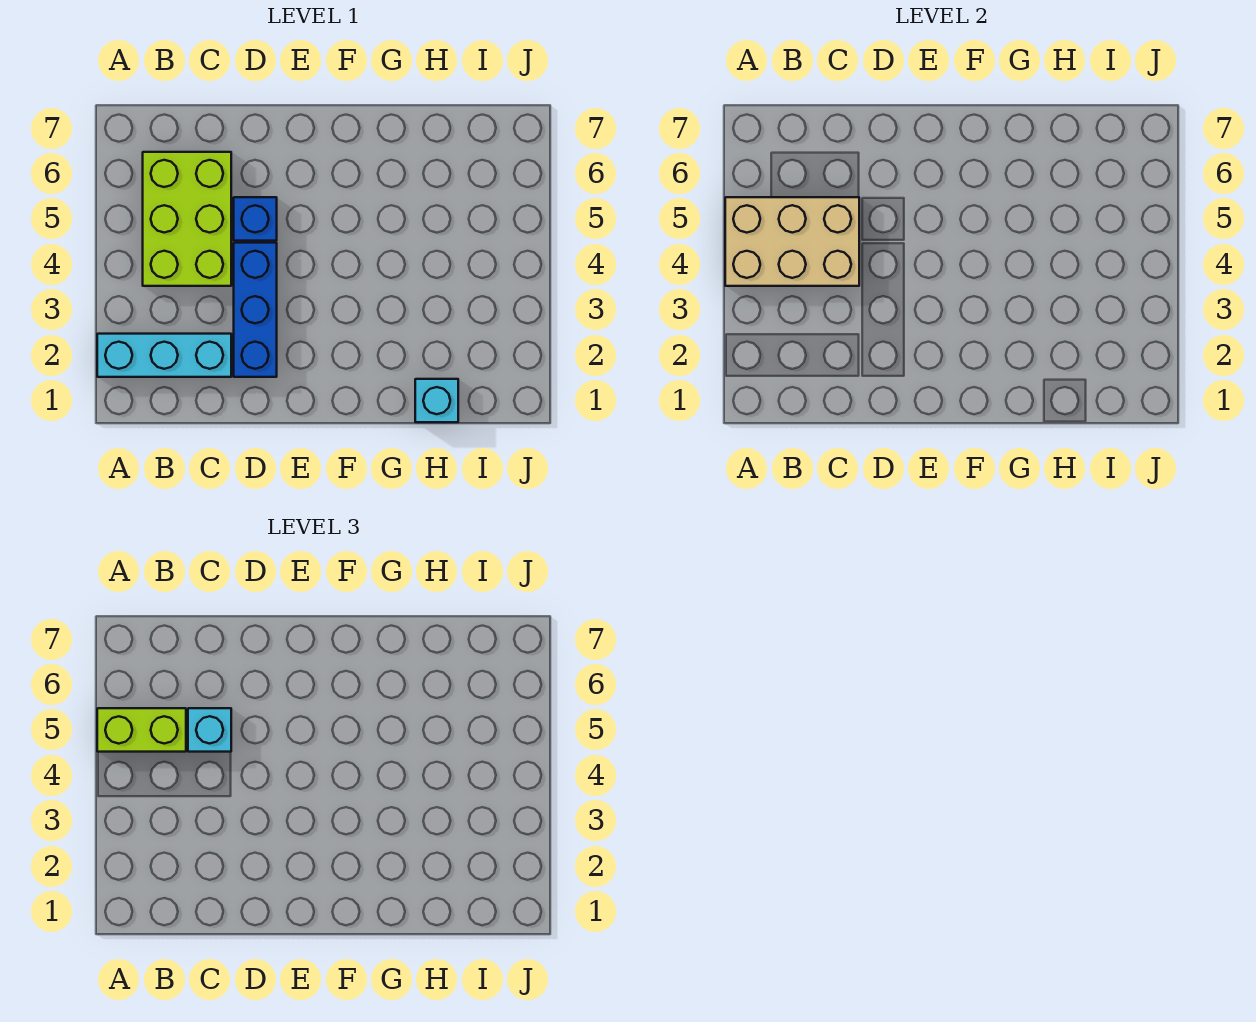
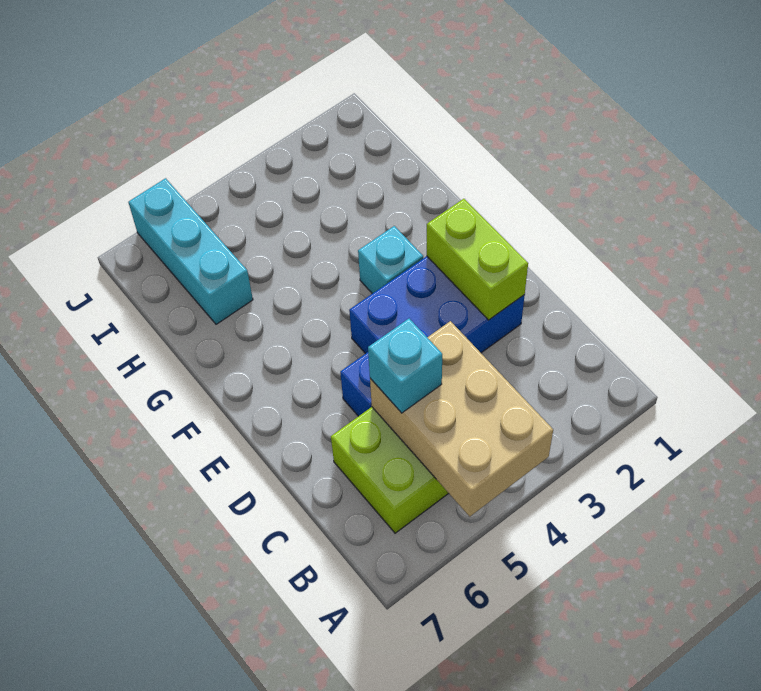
cyan brick A2:C2 level 1 -> cyan brick H6:J6 level 1
lime brick A5:B5 level 3 -> lime brick D2:E2 level 2
blue brick D2:D4 level 1 -> blue brick D2:E4 level 1
cyan brick H1 level 1 -> cyan brick F3 level 1

